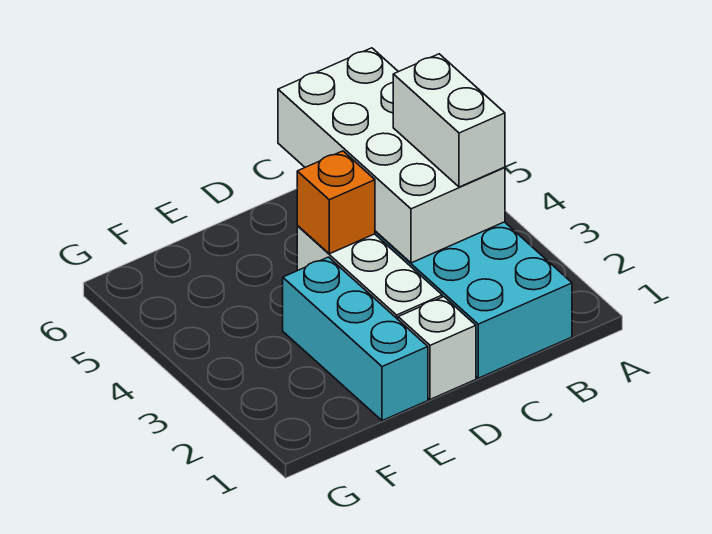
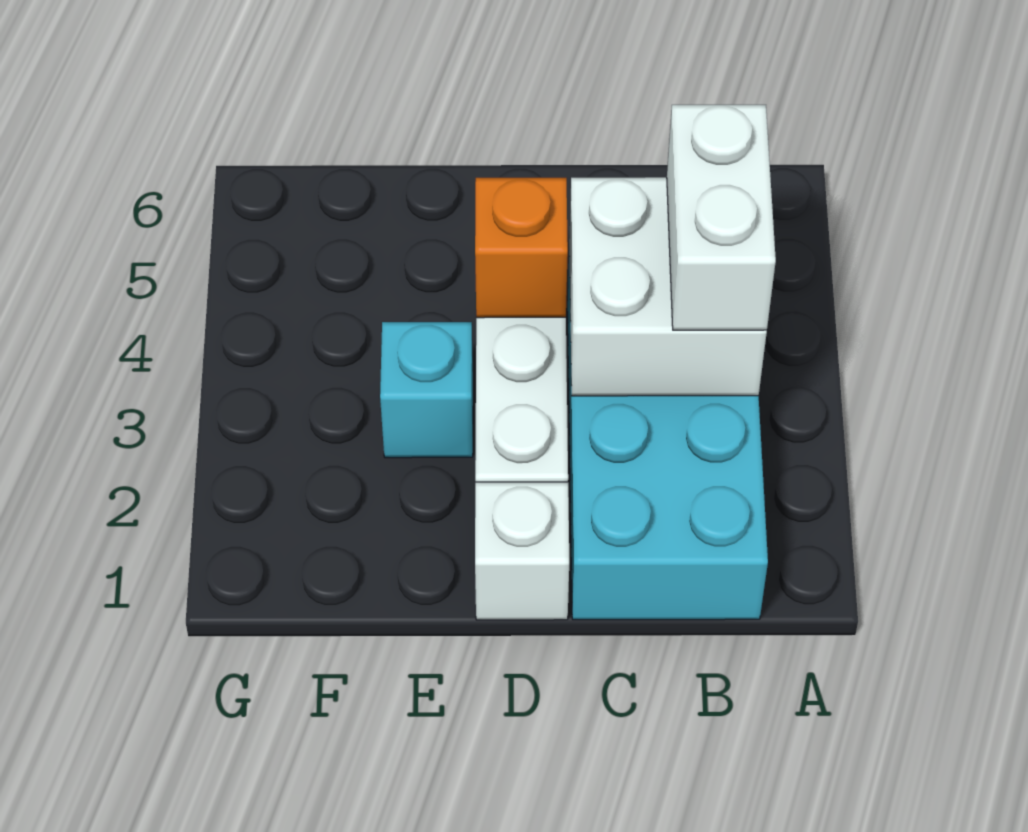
white brick B3:C6 level 2 -> white brick B3:C4 level 2
cyan brick E1:E3 level 1 -> cyan brick E3 level 1

